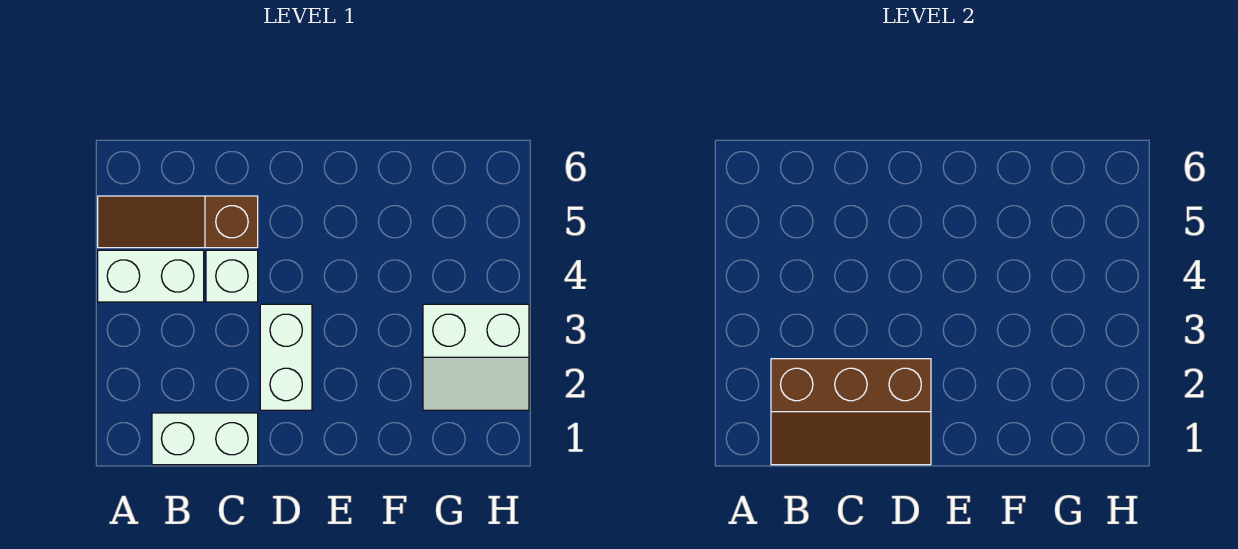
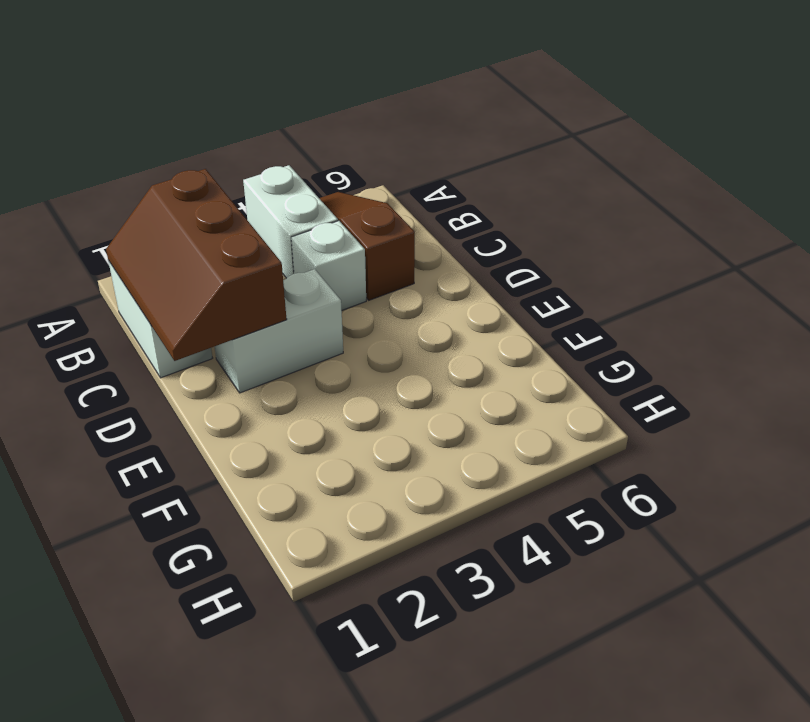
white slope G2:H3 level 1 top 3 -> none

